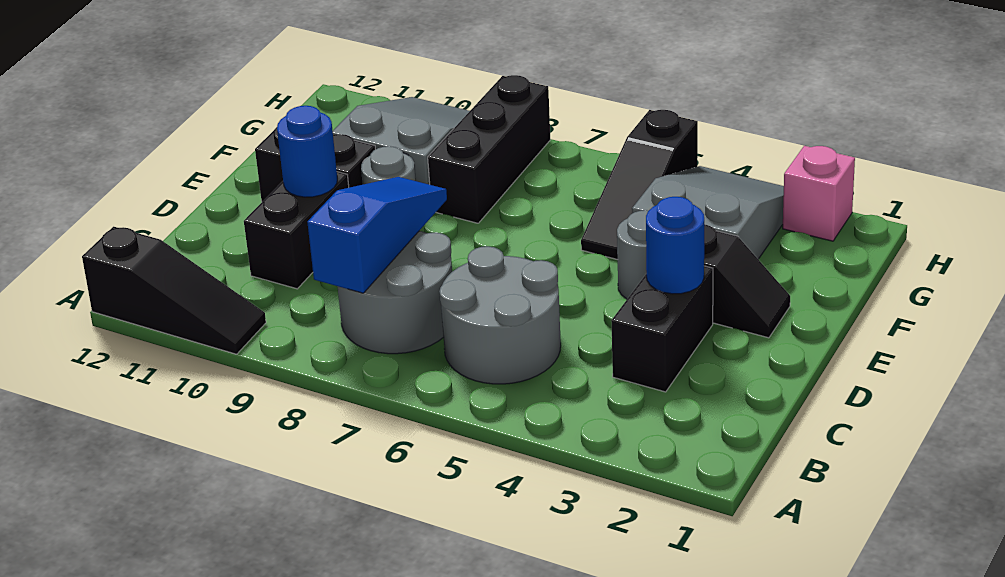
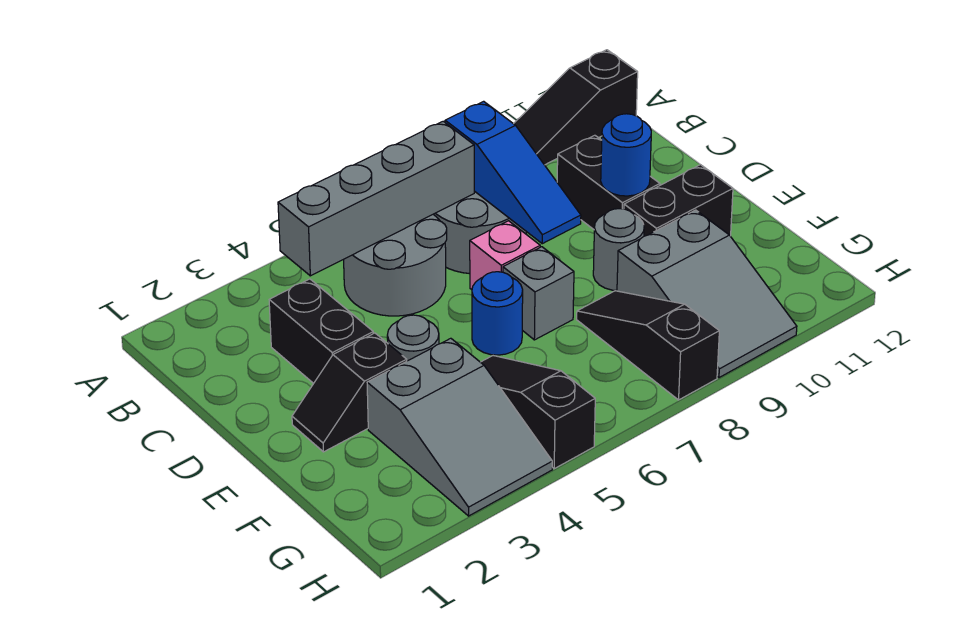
none -> grey brick B4:B7 level 2
blue round brick D3 level 2 -> blue round brick E6 level 1
none -> grey brick E7 level 1
black brick F8:H8 level 1 -> black slope F8:H8 level 1 top H
pink brick H2 level 1 -> pink brick D7 level 1

